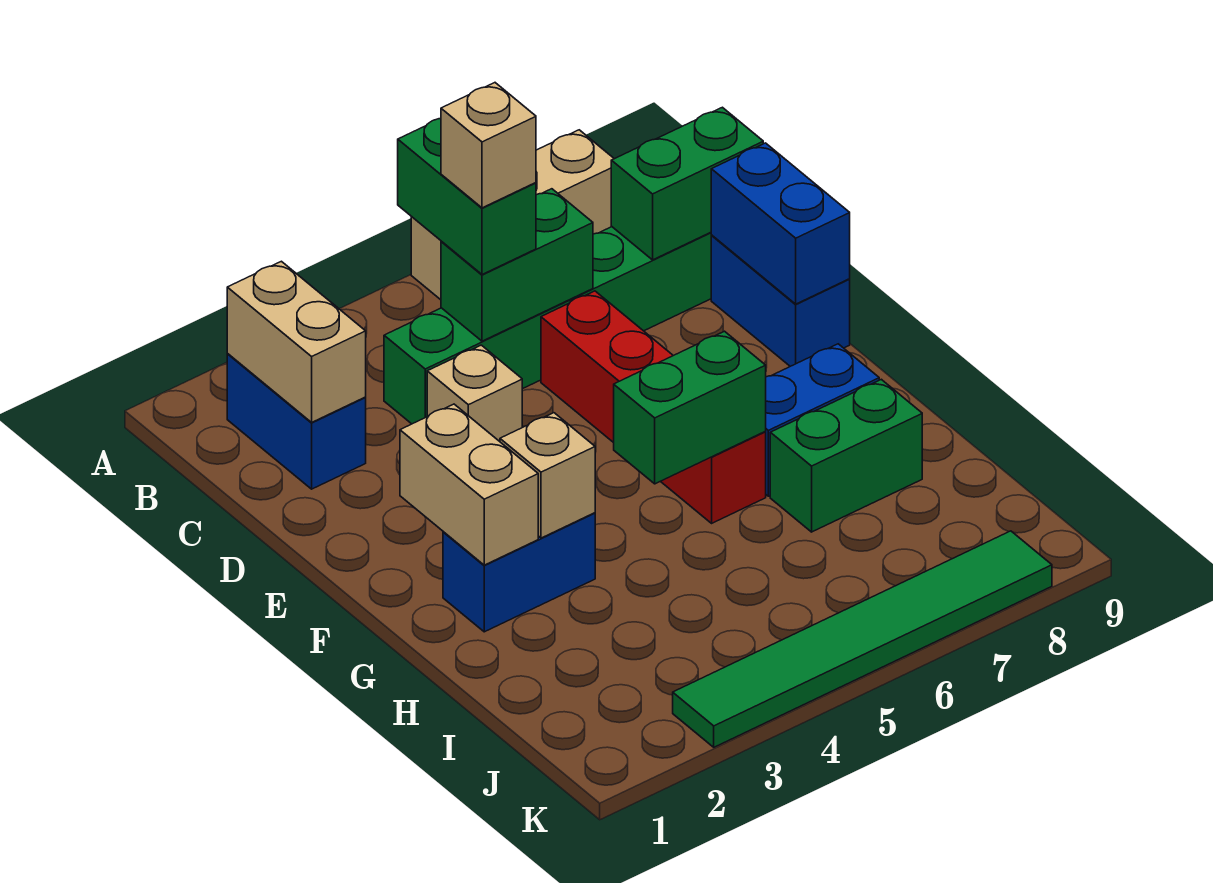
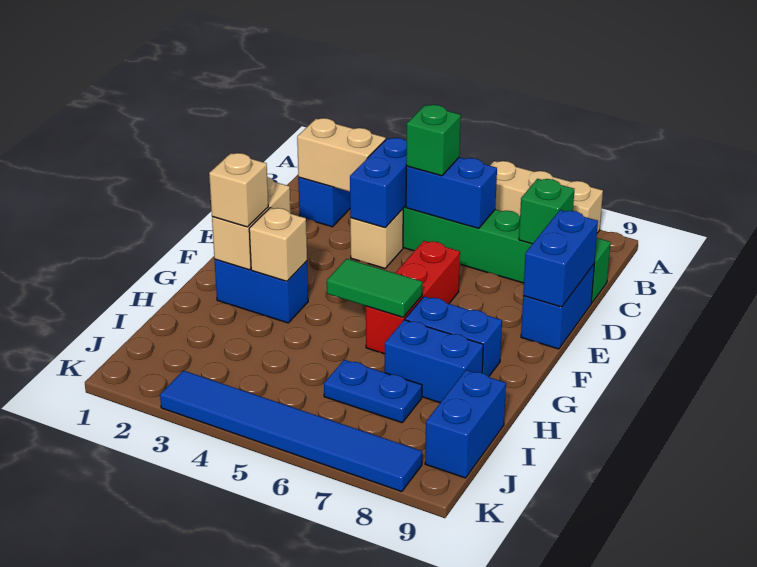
tan brick B2:C2 level 2 -> tan brick C2:C3 level 2
green brick B5:C5 level 3 -> green brick C5 level 3
none -> blue brick C4:D4 level 2
green brick C5:C6 level 2 -> blue brick C5:C6 level 2
tan brick C5 level 4 -> tan brick G2 level 3
green brick C8:C9 level 2 -> green brick C8 level 2
red brick D6:G6 level 1 -> red brick E6:G6 level 1
green brick G5:G6 level 2 -> green tile G5:G6 level 2
green brick H7:H8 level 1 -> blue brick H7:H8 level 1
none -> blue plate I6:I7 level 1
none -> blue brick I9:J9 level 1
green tile K3:K8 level 1 -> blue tile K3:K8 level 1

